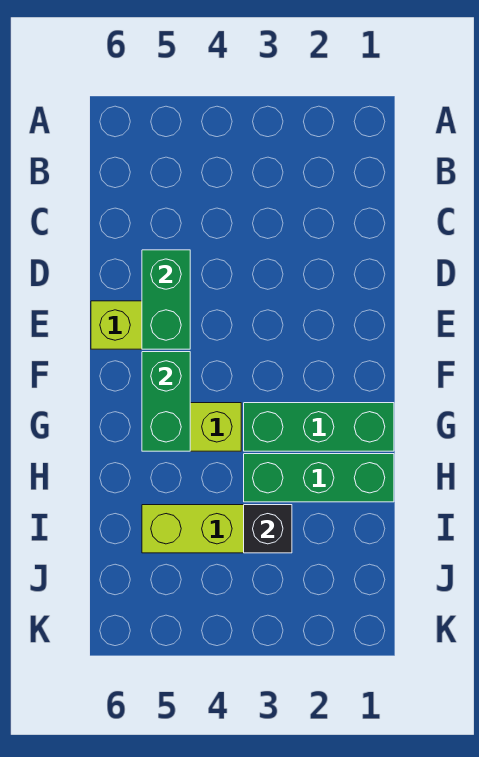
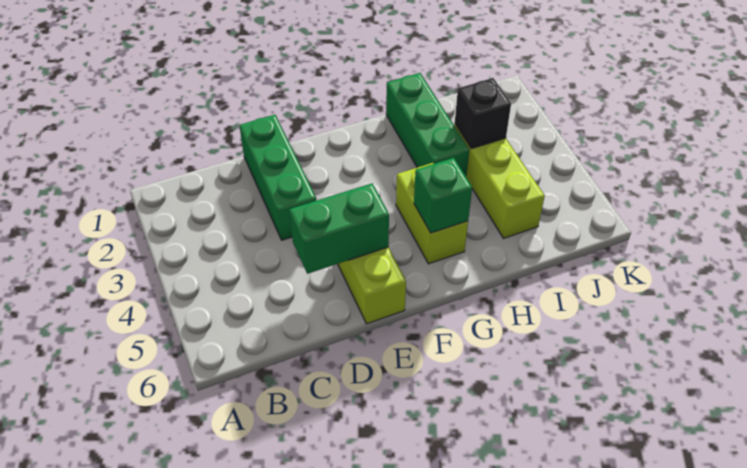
green brick F5:G5 level 2 -> green brick G5 level 2
green brick G1:G3 level 1 -> green brick D1:D3 level 1

